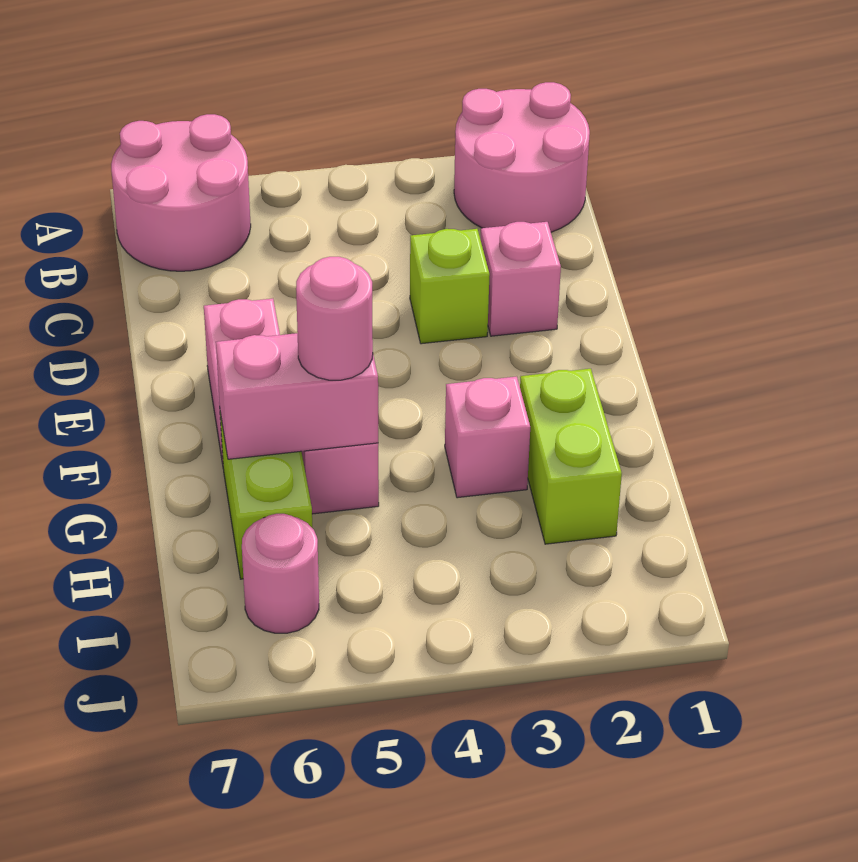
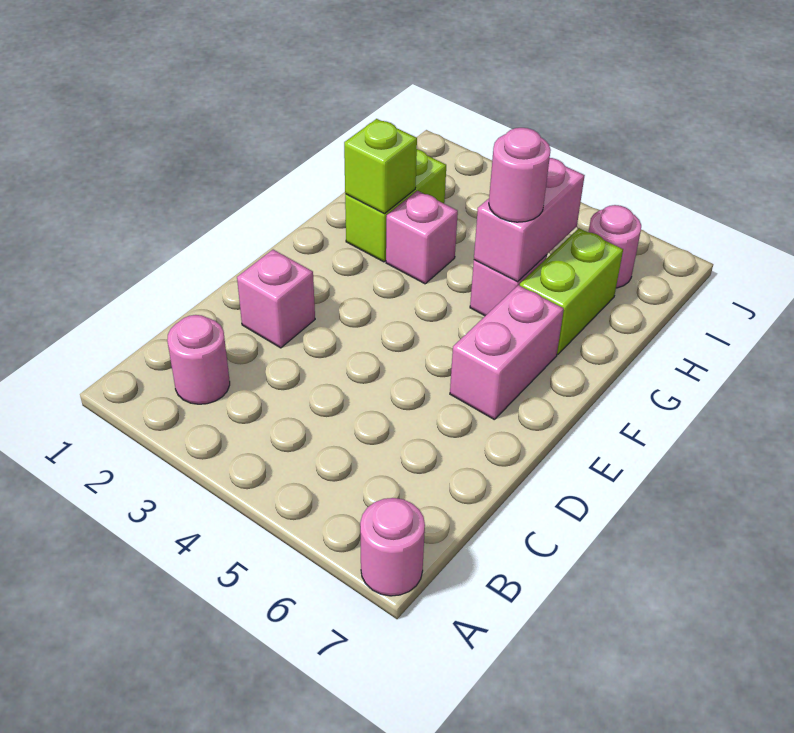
pink round brick A1:B2 level 1 -> pink round brick B2 level 1
pink round brick A6:B7 level 1 -> pink round brick A7 level 1
lime brick D3 level 1 -> lime brick G2 level 2
pink brick G5:G6 level 2 -> pink brick G5:H5 level 2

